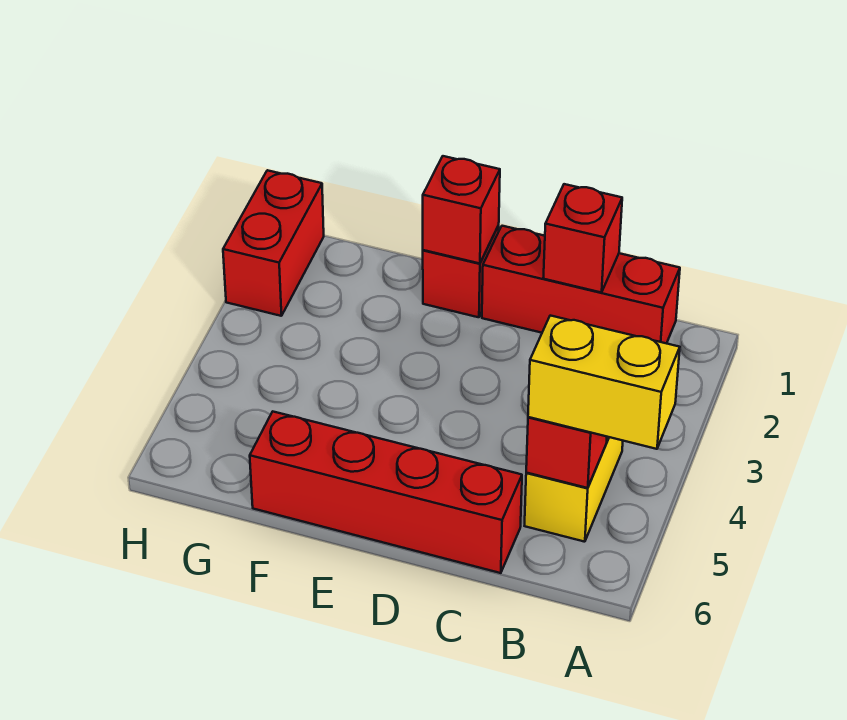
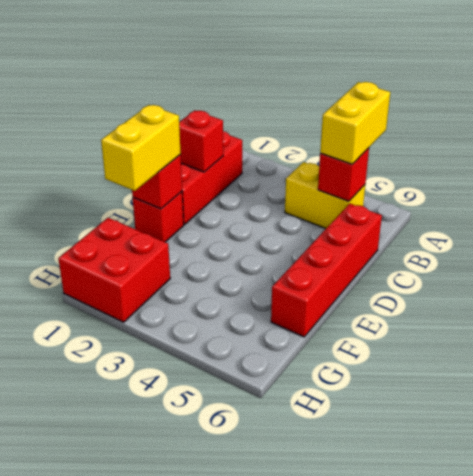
none -> yellow brick E1:F1 level 3
red brick H1:H2 level 1 -> red brick G1:H2 level 1

